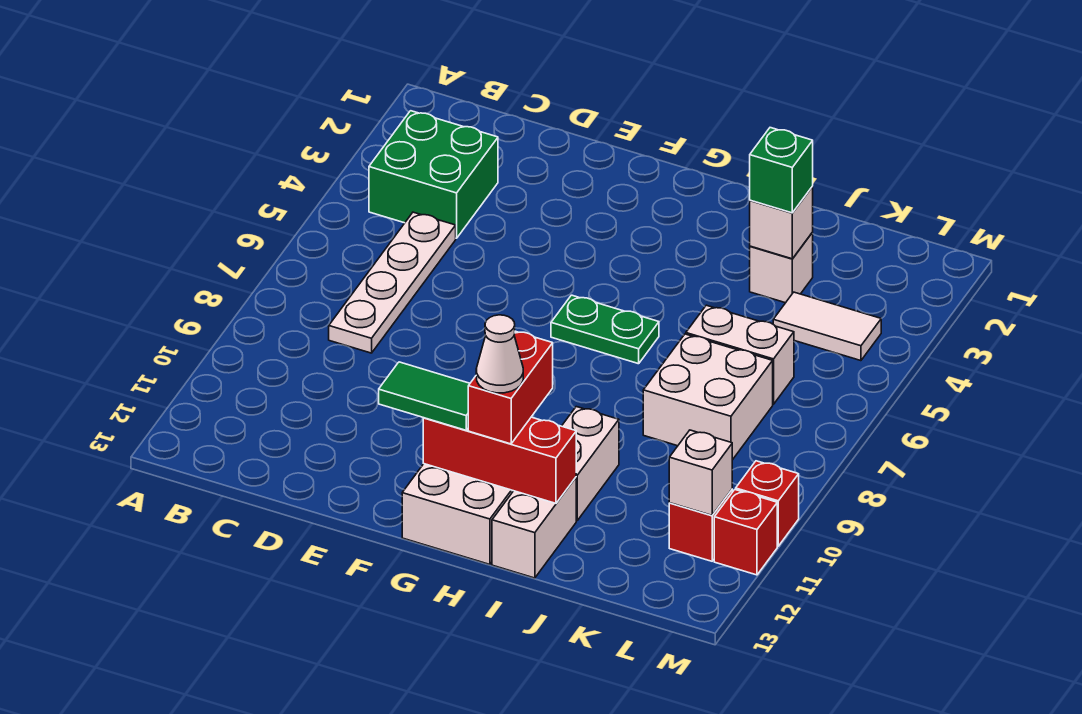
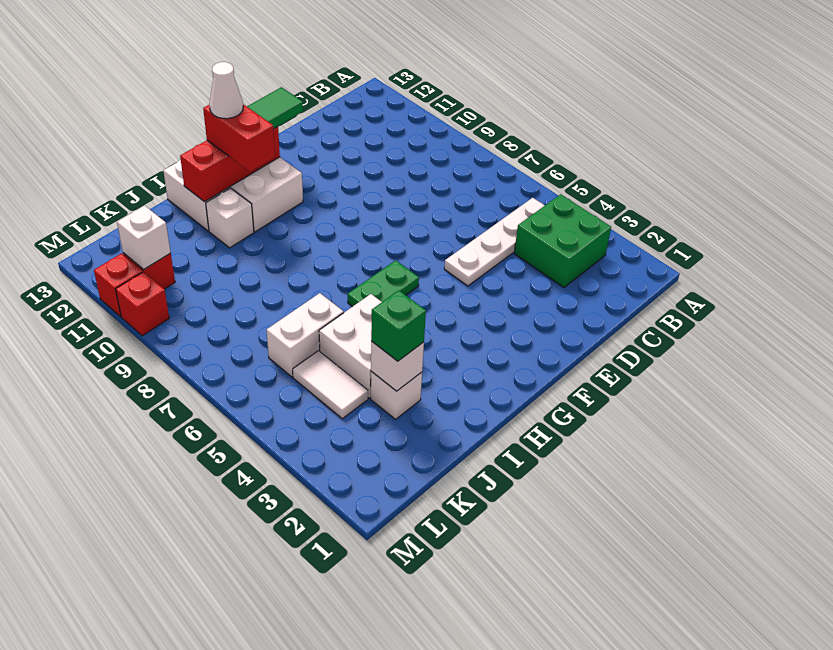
white plate C5:C8 level 1 -> white plate B5:E5 level 1
white brick I10:I11 level 1 -> white brick I11 level 1
white brick J7:K8 level 1 -> white brick I4:J5 level 1
white tile K4:L4 level 1 -> white tile K4:K5 level 1

